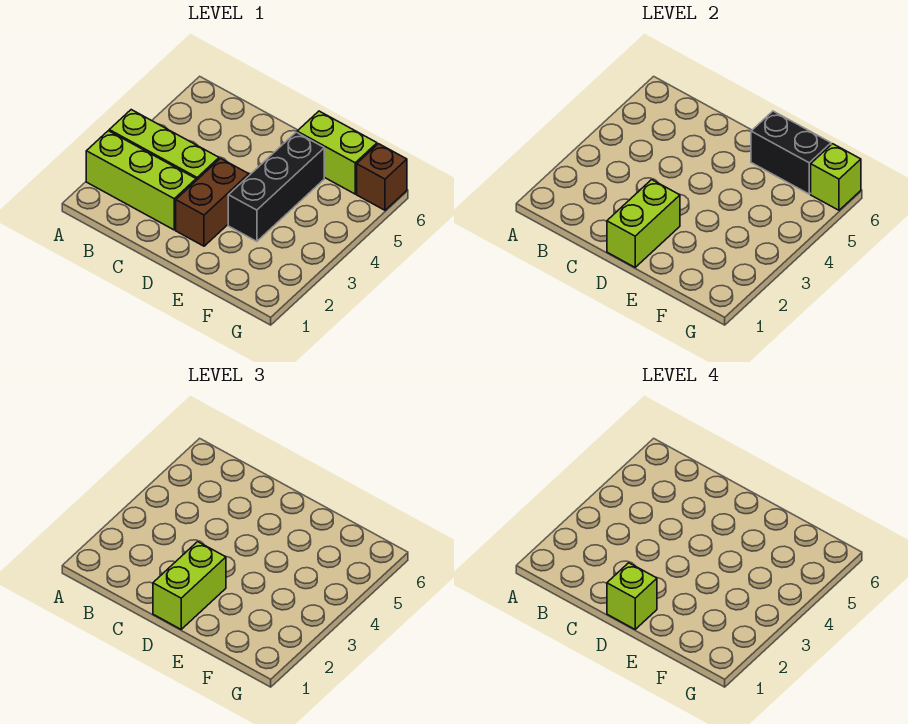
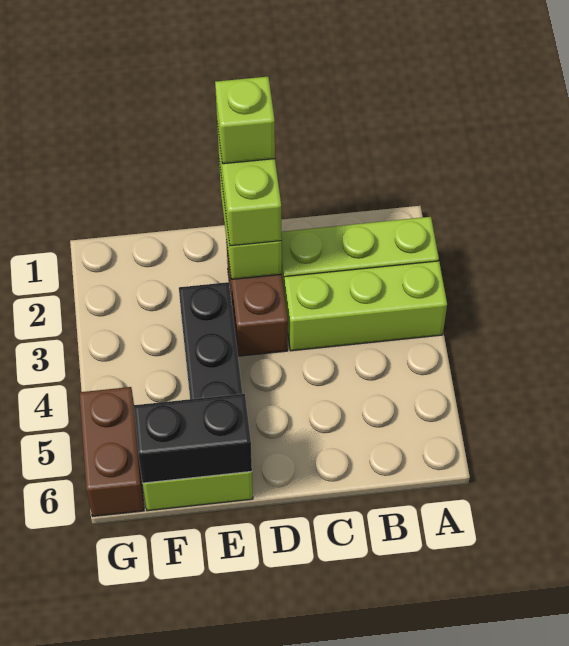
brown brick G6 level 1 -> brown brick G5:G6 level 1
lime brick G6 level 2 -> none

